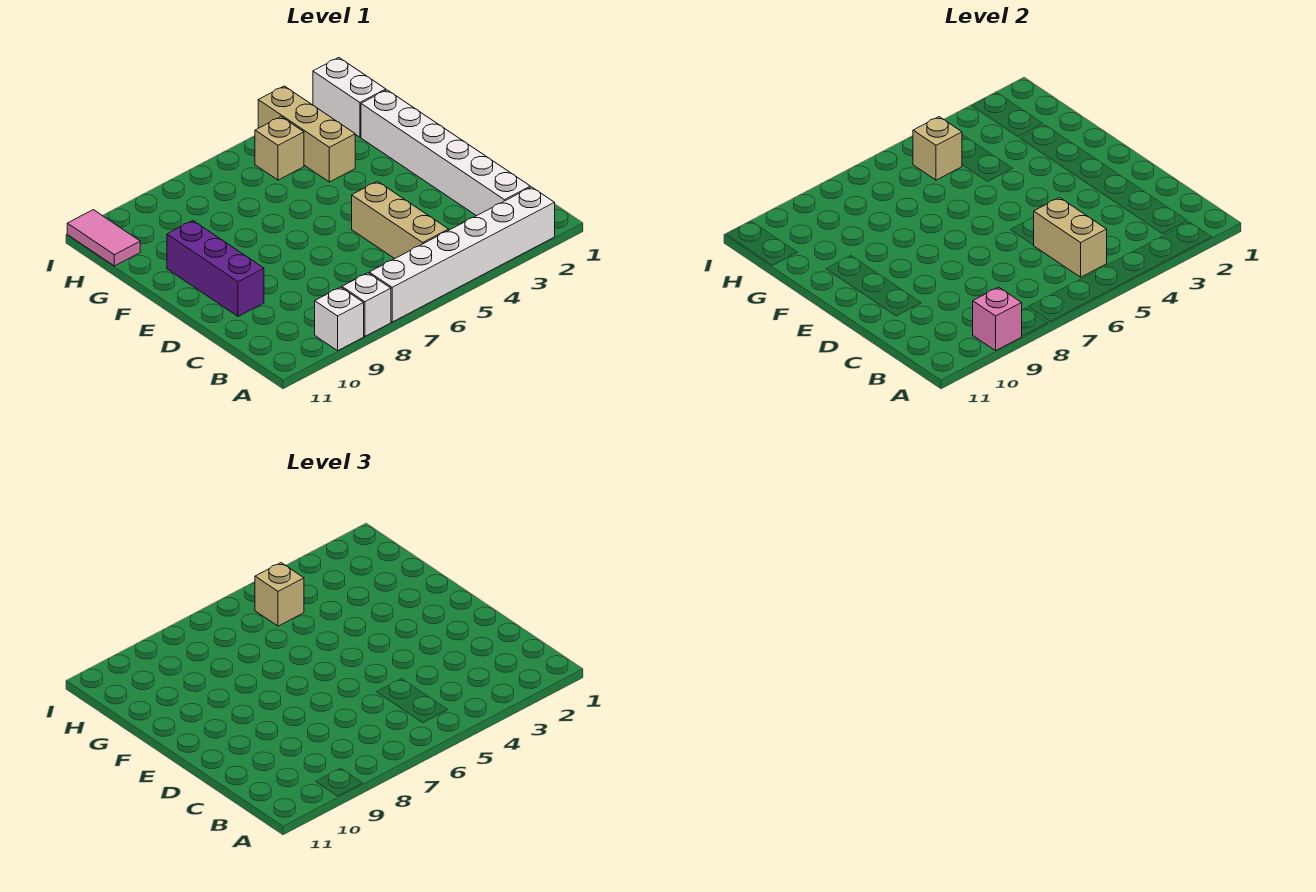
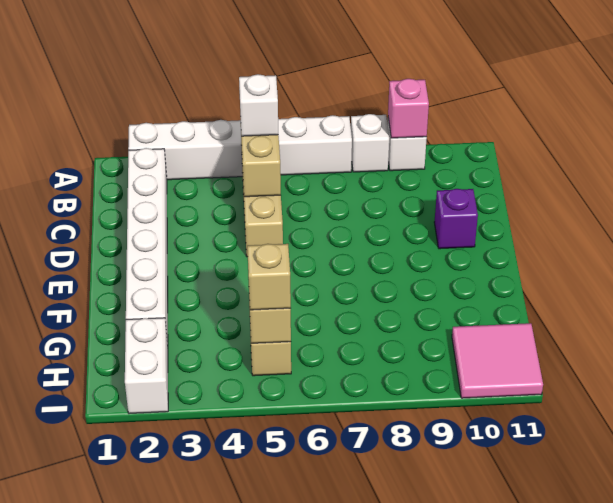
none -> white brick B5 level 3
purple brick D10:F10 level 1 -> purple brick D10 level 1
tan brick G4:I4 level 1 -> none
pink tile H11:I11 level 1 -> pink tile H10:I11 level 1

